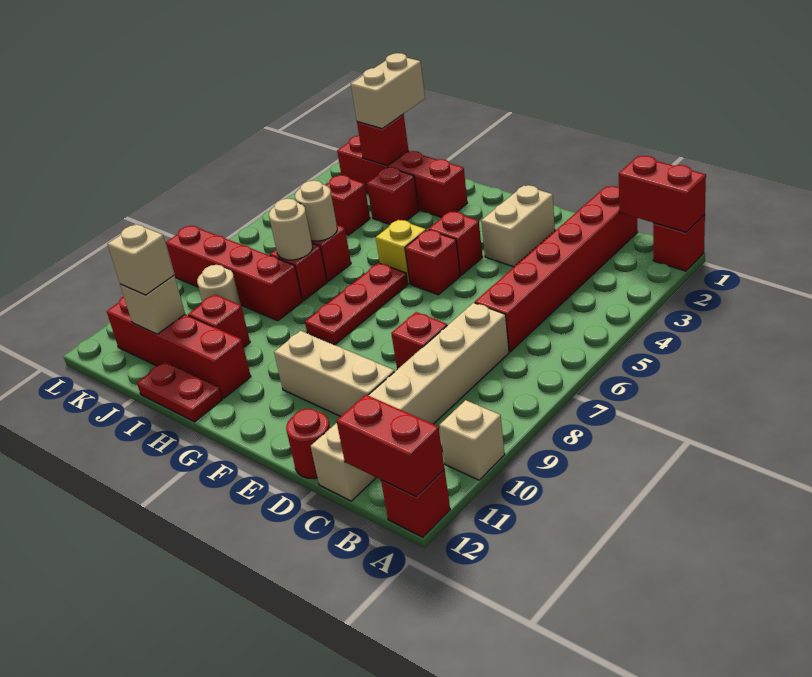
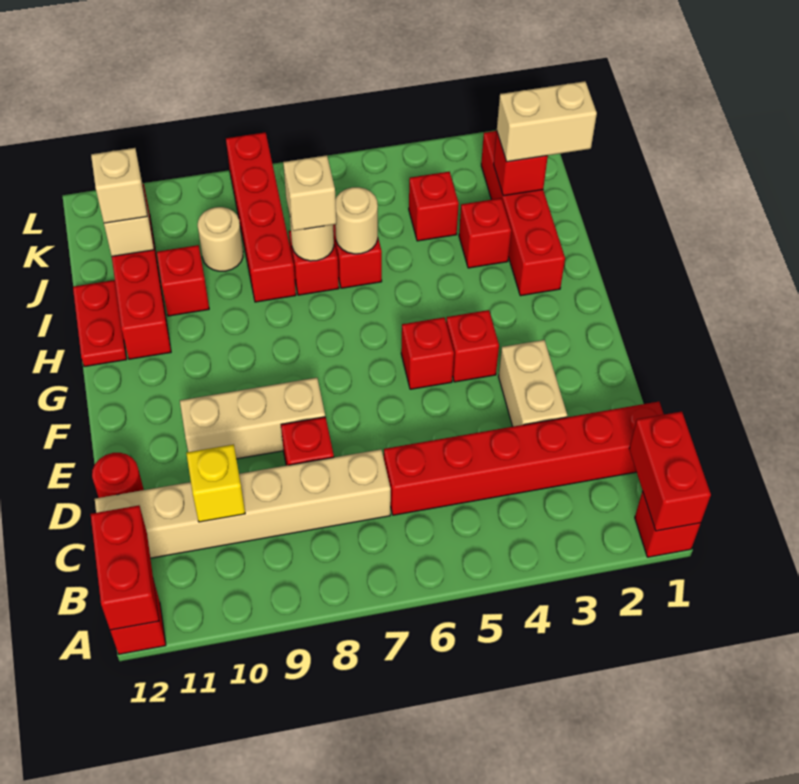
tan brick A10 level 1 -> tan brick I7 level 3
tan brick D10:F10 level 1 -> tan brick E8:E10 level 1
tan brick E2:E3 level 1 -> tan brick D3:E3 level 1
yellow brick G5 level 1 -> yellow brick C10 level 2
red plate G6:G8 level 1 -> none

